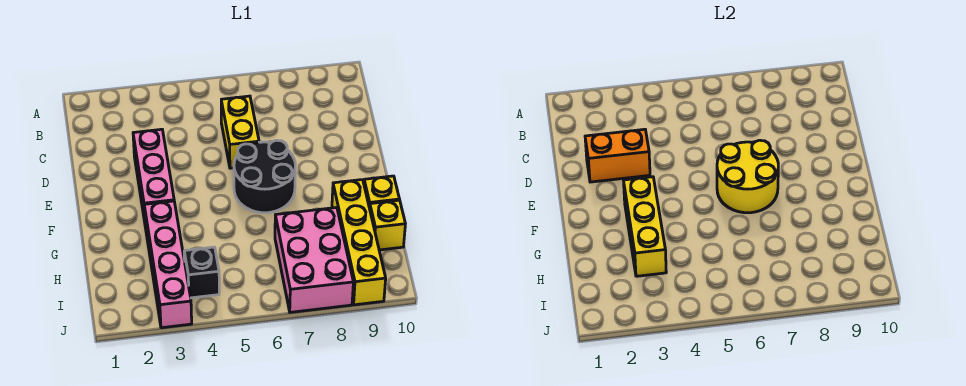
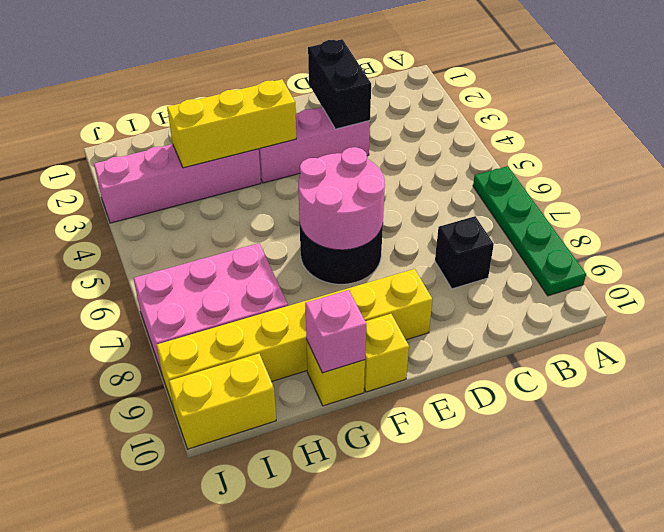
none -> green plate A6:A9 level 1
yellow brick C6:D6 level 1 -> yellow brick I10:J10 level 1
orange brick D2:D3 level 2 -> black brick D2:D3 level 2
yellow round brick E6:F7 level 2 -> pink round brick E6:F7 level 2
yellow brick G9:J9 level 1 -> yellow brick E9:J9 level 1
none -> pink brick G10 level 2
yellow brick H10 level 1 -> yellow brick F10 level 1
black brick I4 level 1 -> black brick C8 level 1

